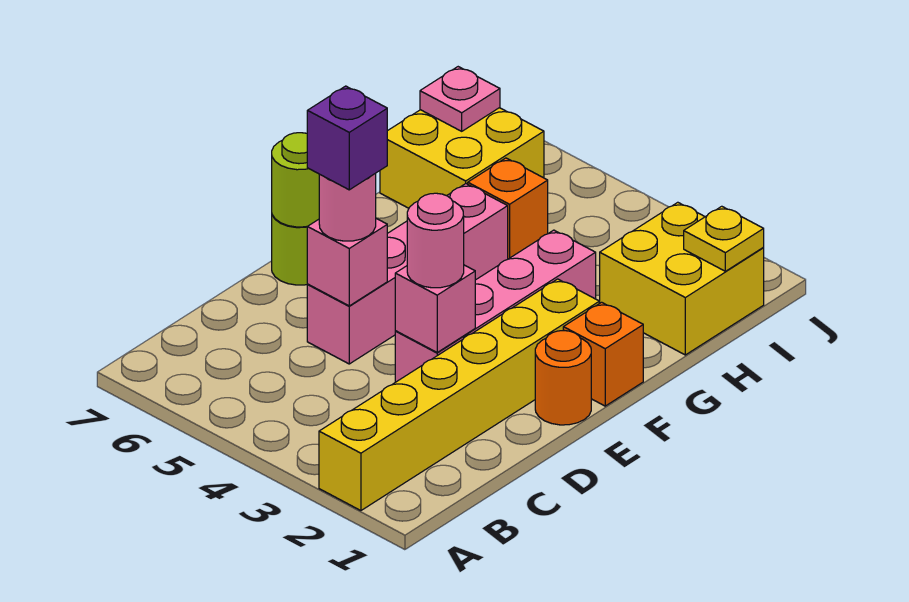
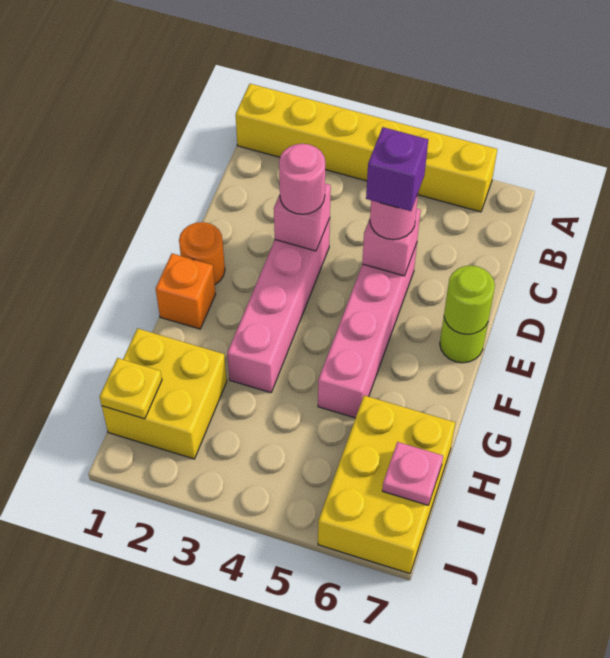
yellow brick A2:F2 level 1 -> yellow brick A1:A6 level 1
orange brick H5 level 1 -> none
yellow brick H6:I7 level 1 -> yellow brick H6:J7 level 1

